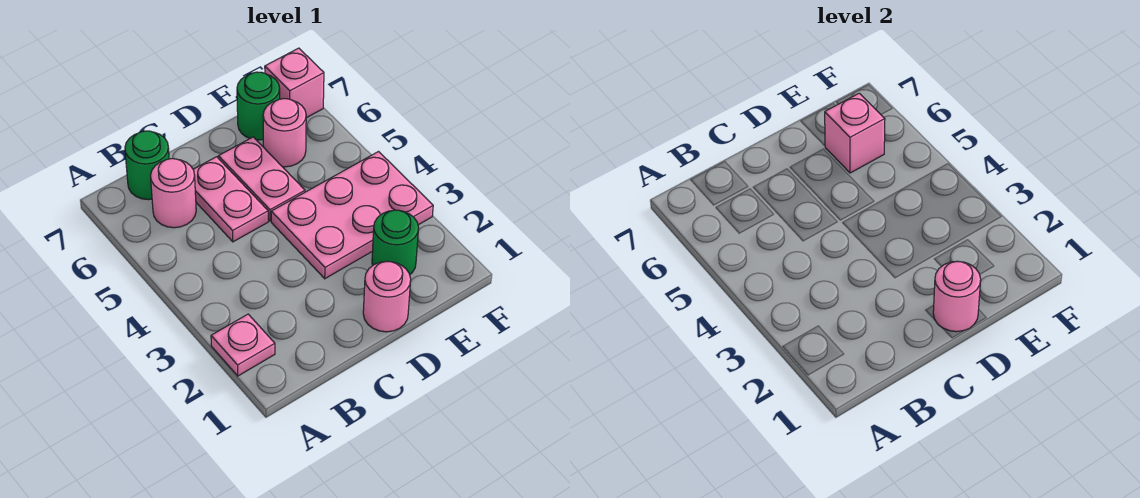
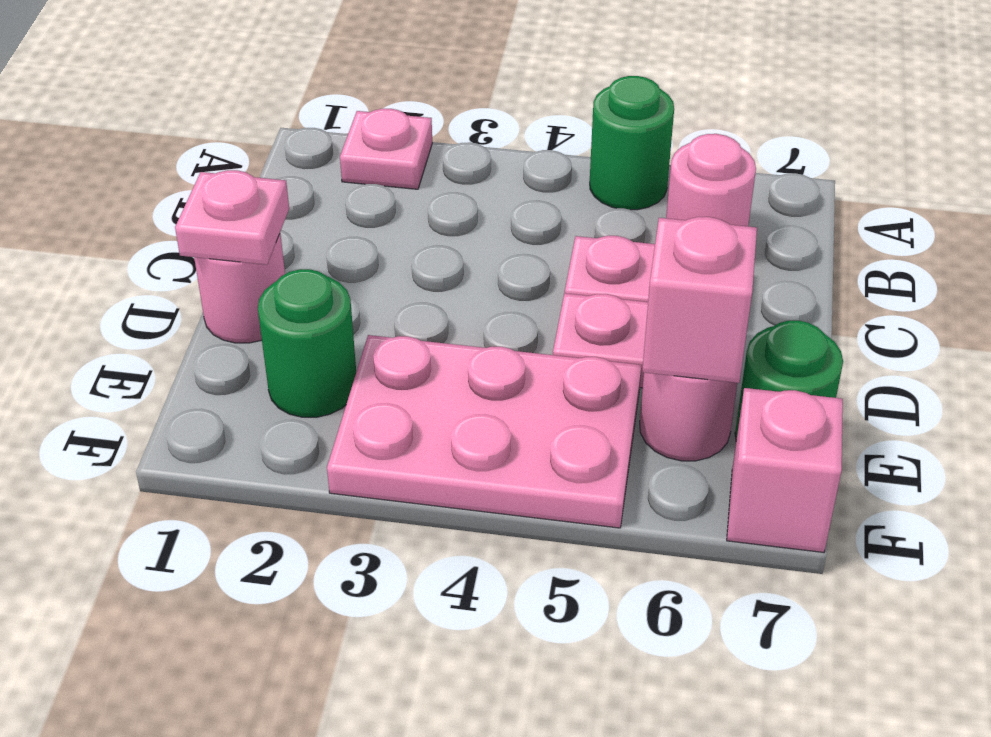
green round brick B7 level 1 -> green round brick A5 level 1
pink round brick D1 level 2 -> pink plate D1 level 2
pink plate D3:F4 level 1 -> pink plate E3:F5 level 1

